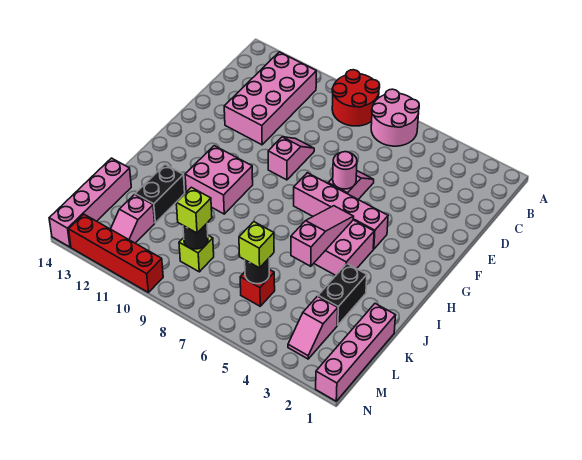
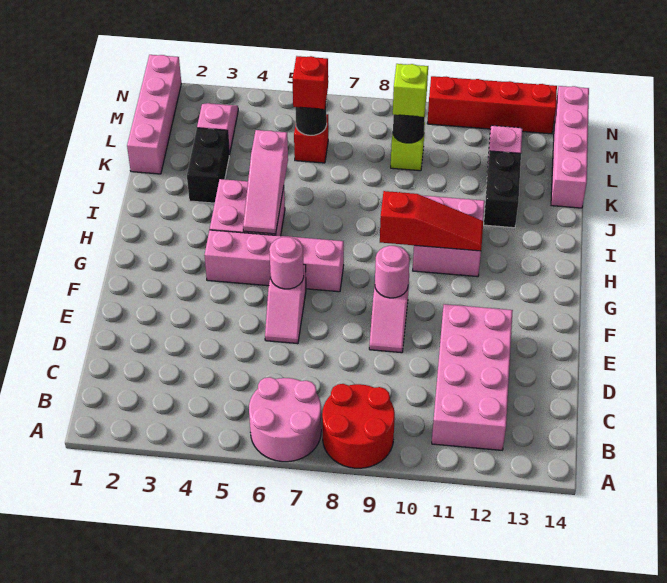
none -> pink round brick F9 level 2
none -> red slope H9:H11 level 2 top 9
lime brick L6 level 3 -> red brick L6 level 3

